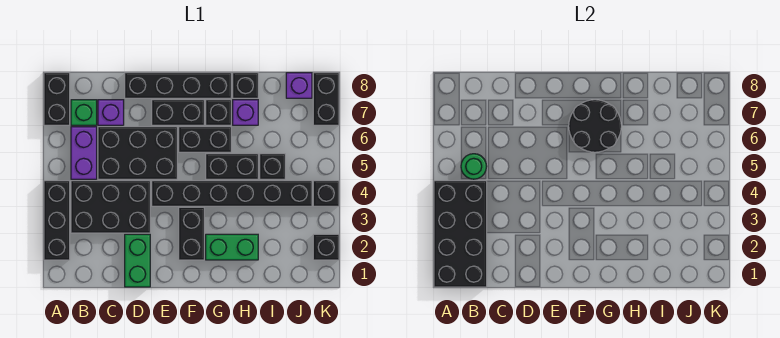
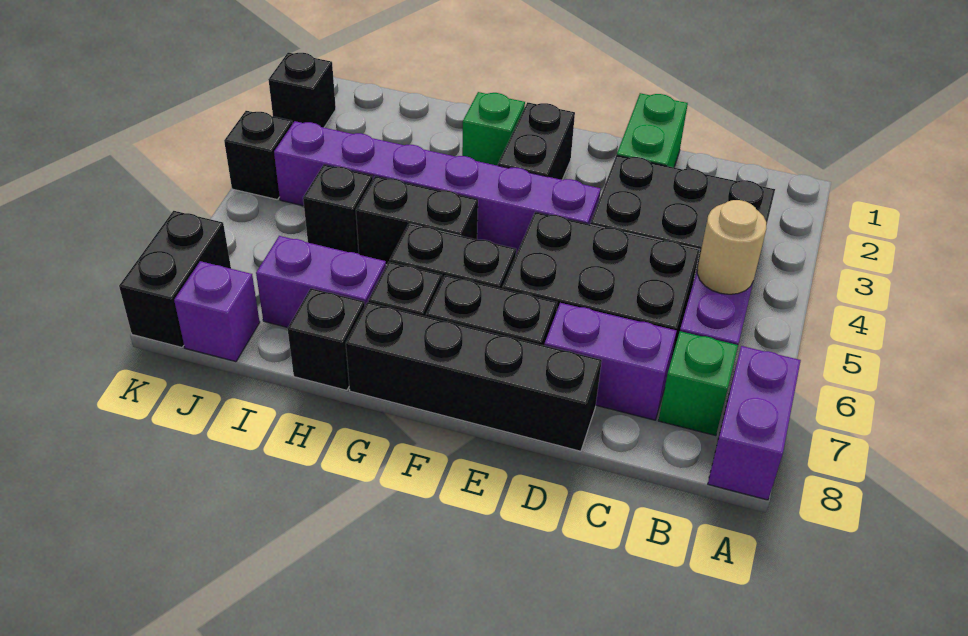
black brick A1:B4 level 2 -> none
black brick A2:A4 level 1 -> none
black brick A7:A8 level 1 -> purple brick A7:A8 level 1
green round brick B5 level 2 -> tan round brick B5 level 2
purple brick C7 level 1 -> purple brick C7:D7 level 1
black brick E4:J4 level 1 -> purple brick E4:J4 level 1
black round brick F6:G7 level 2 -> none
green brick G2:H2 level 1 -> green brick G2 level 1
purple brick H7 level 1 -> purple brick H7:I7 level 1

